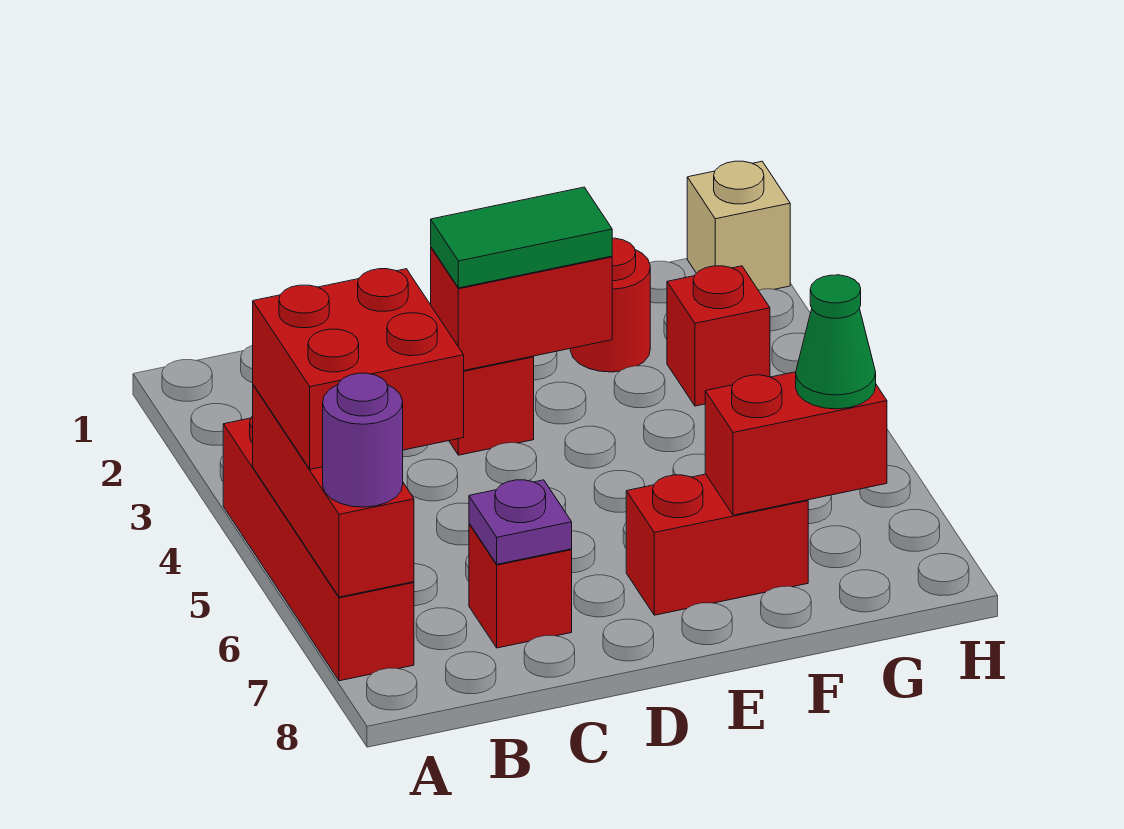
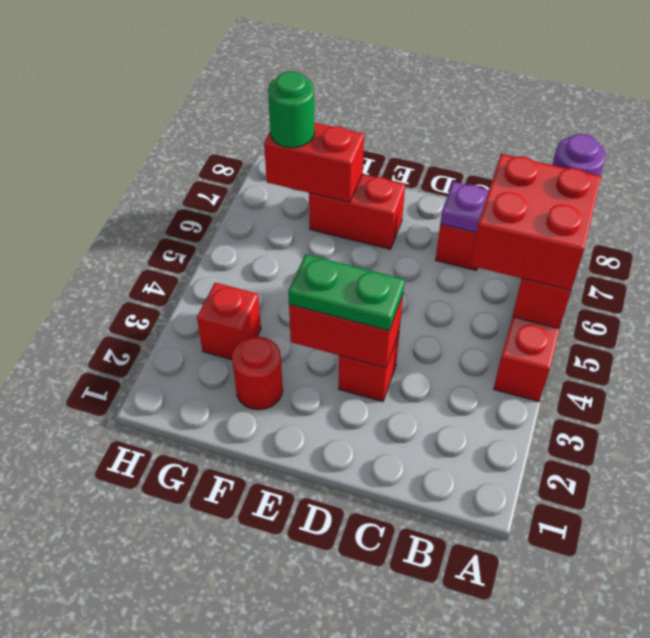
green tile D3:E3 level 3 -> green plate D3:E3 level 3
green cone G7 level 3 -> green round brick G7 level 3
tan brick H1 level 1 -> none

